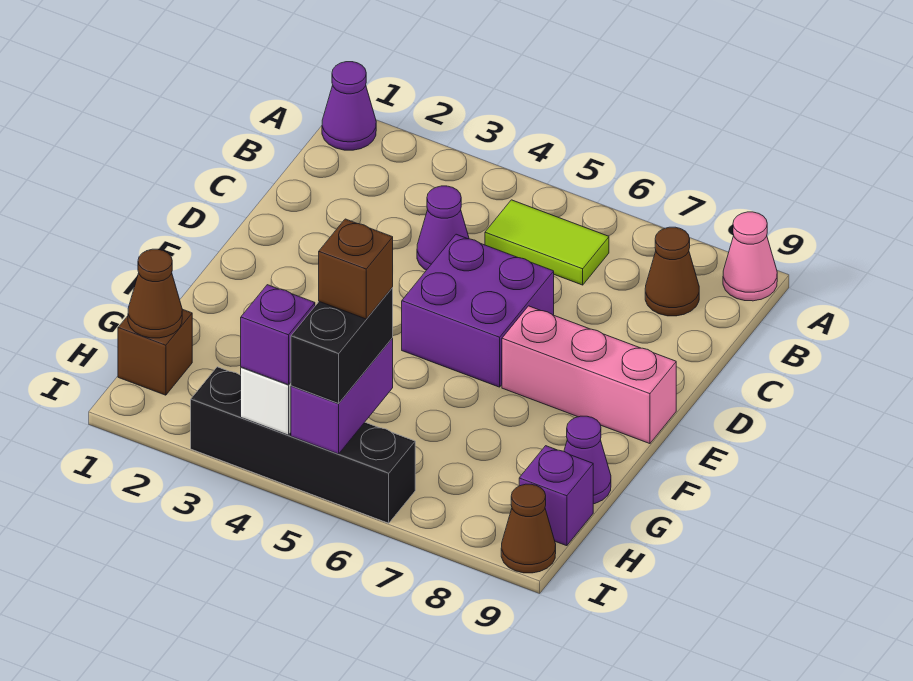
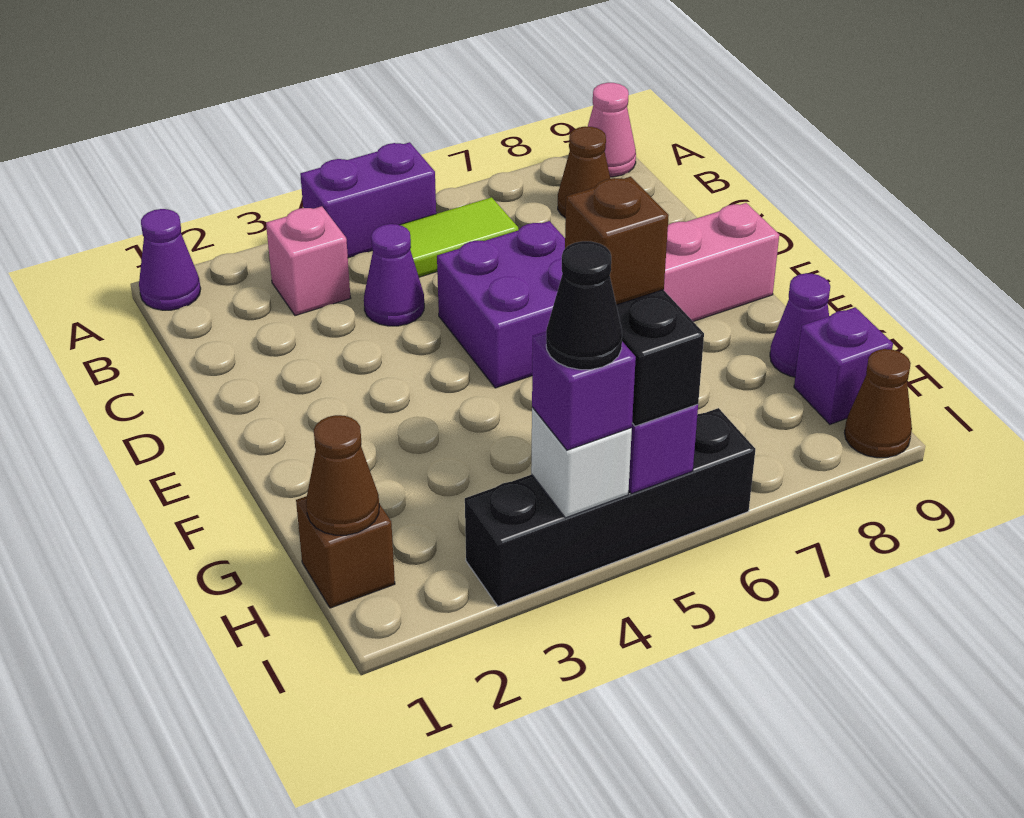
none -> purple brick A4:A5 level 1
none -> pink brick B3 level 1
none -> black cone I4 level 4

